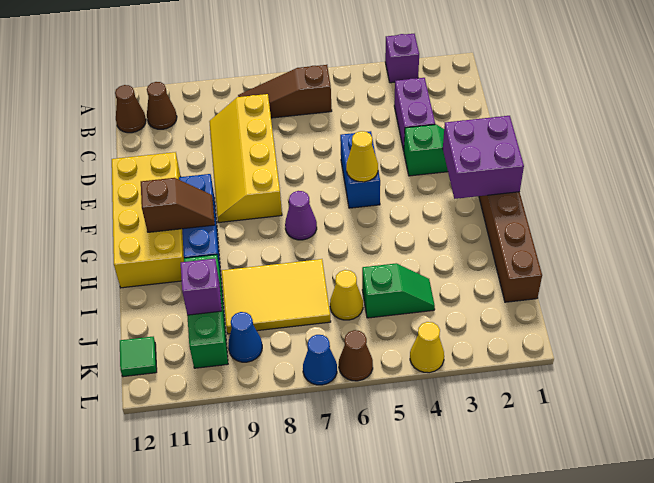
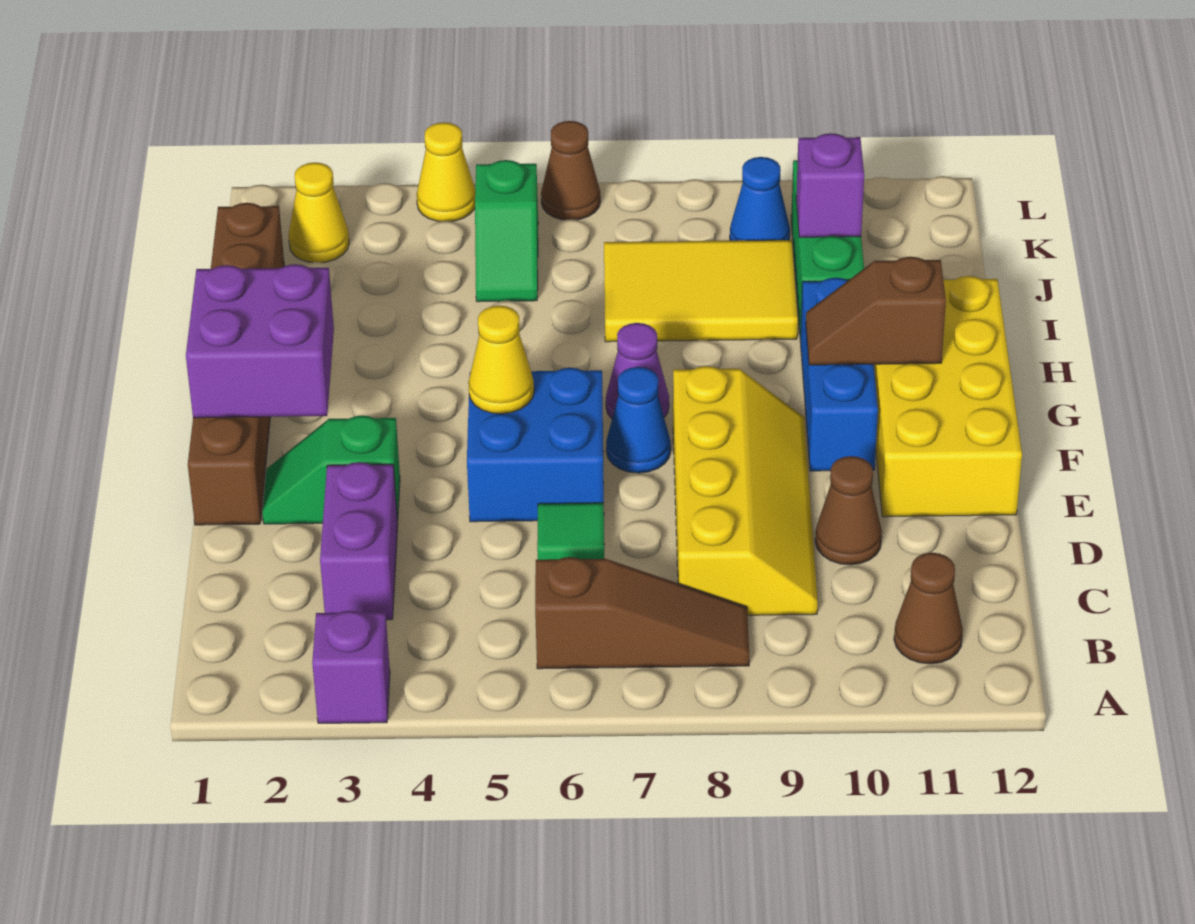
brown cone B12 level 1 -> brown cone D10 level 1
blue brick E5:F5 level 1 -> blue brick E5:F6 level 1
green slope J4:J5 level 1 top 5 -> green slope J5:K5 level 1 top K
yellow cone J6 level 1 -> yellow cone K2 level 1
green tile K12 level 1 -> green tile D6 level 1
blue cone L7 level 1 -> blue cone F7 level 1

